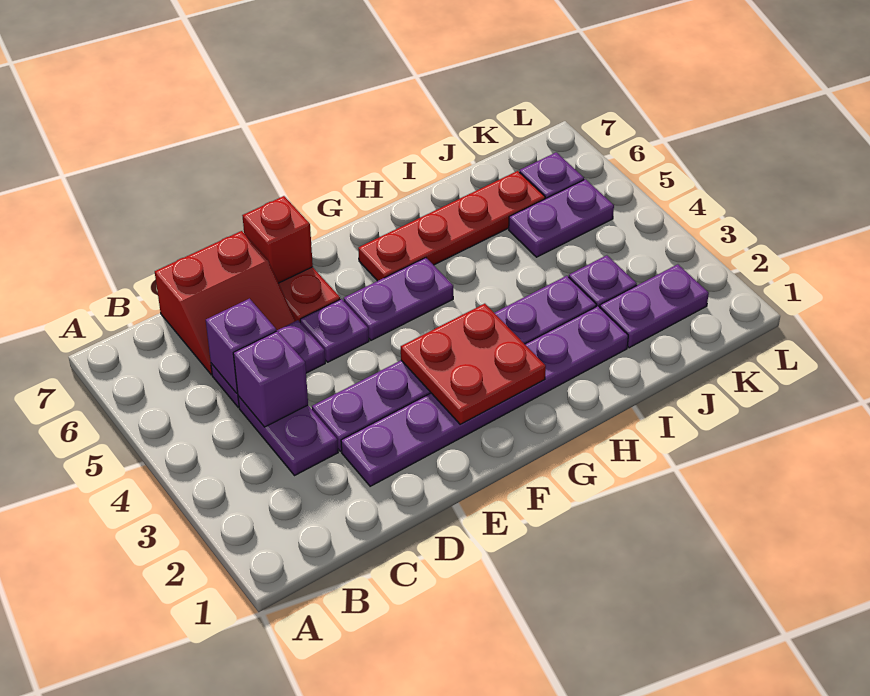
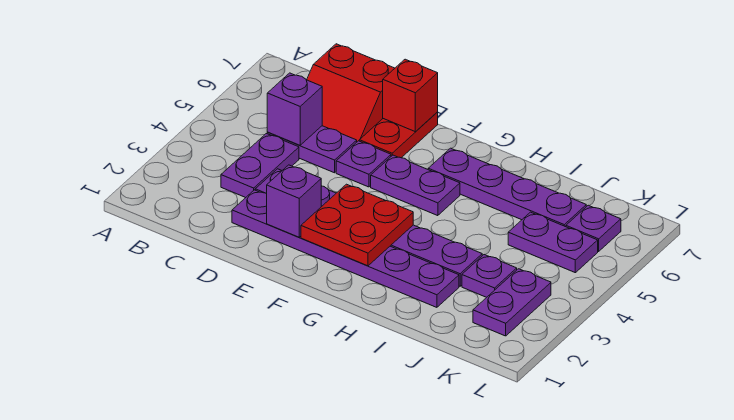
purple brick C4 level 2 -> purple brick E2 level 2
red plate G6:J6 level 1 -> purple plate G6:J6 level 1
purple plate J2:K2 level 1 -> purple plate K2:K3 level 1

